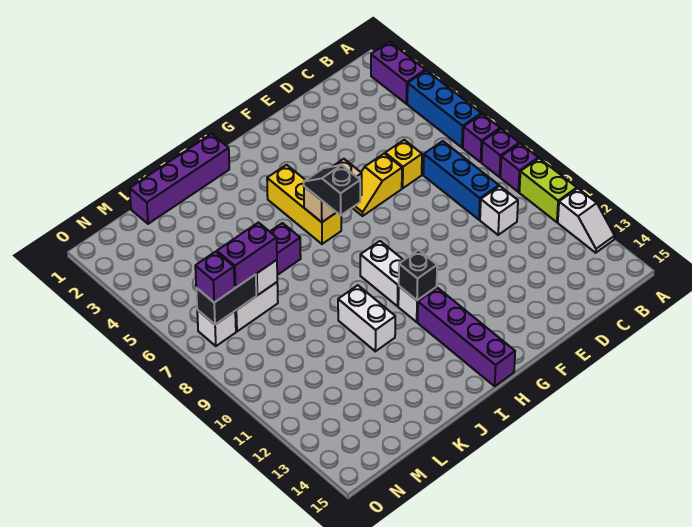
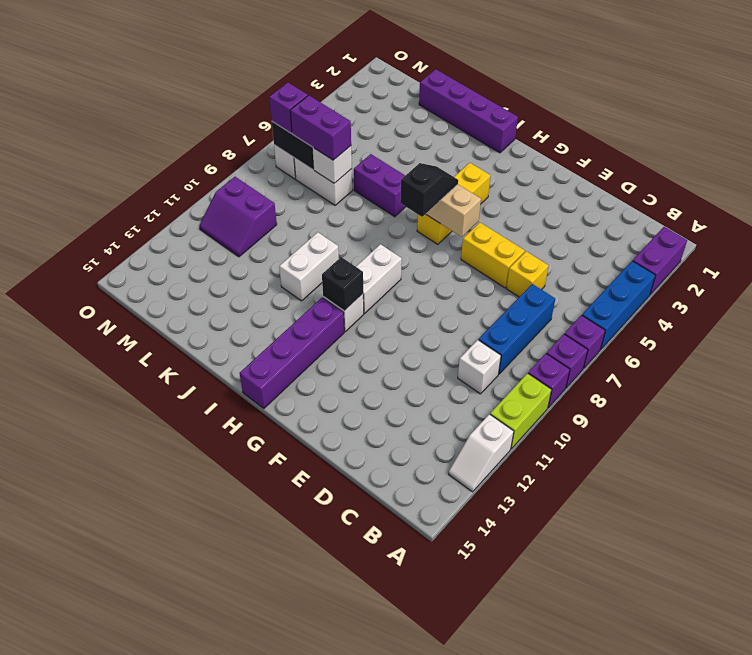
yellow slope E6:F6 level 1 top E -> yellow brick E6:F6 level 1
none -> purple slope M10:N11 level 1 top 10

